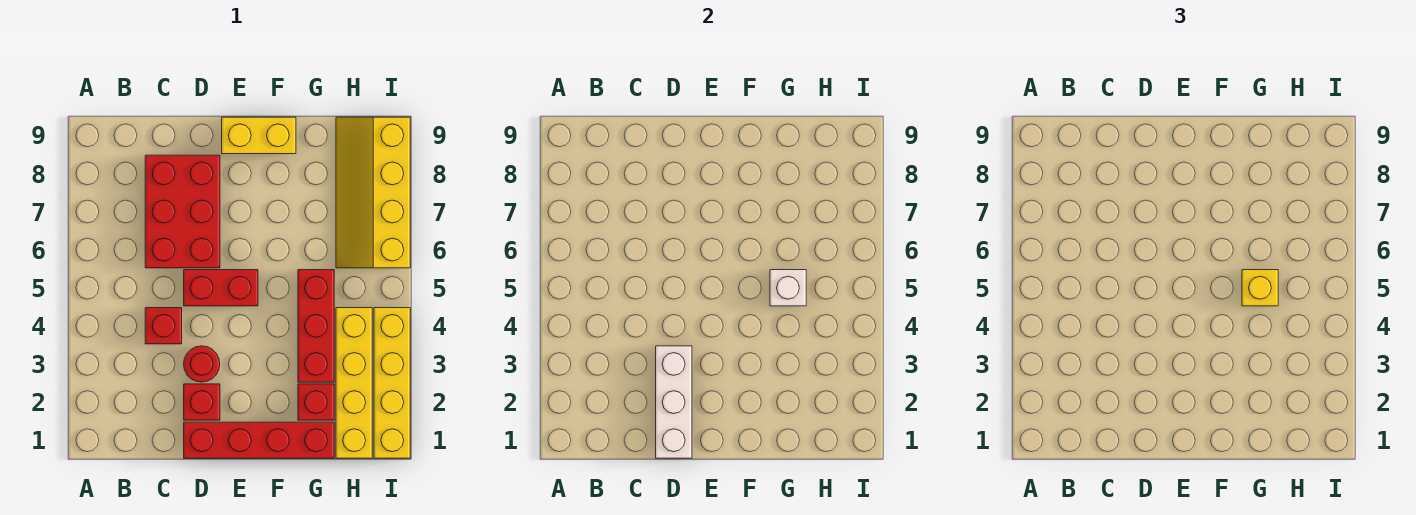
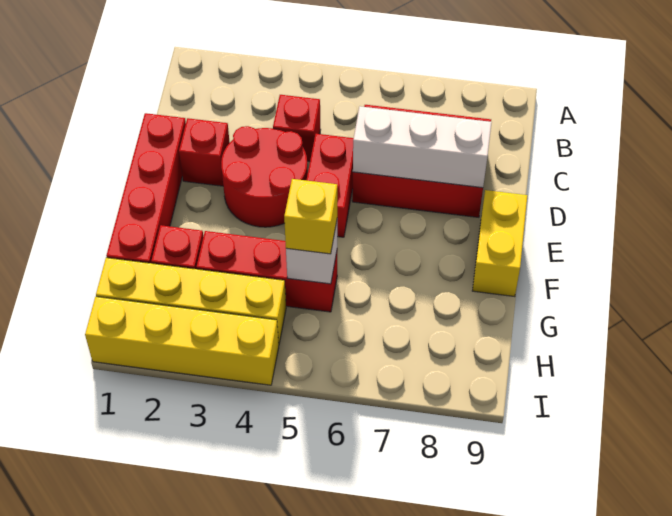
white brick D1:D3 level 2 -> white brick D6:D8 level 2
red round brick D3 level 1 -> red round brick D3:E4 level 1
yellow slope H6:I9 level 1 top I -> none

